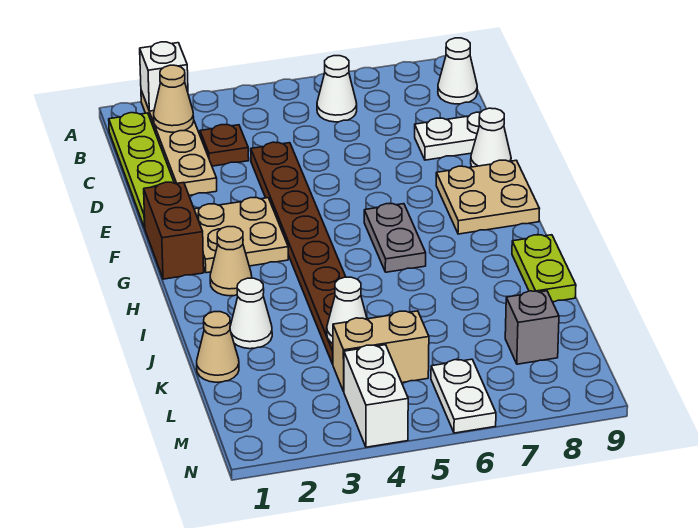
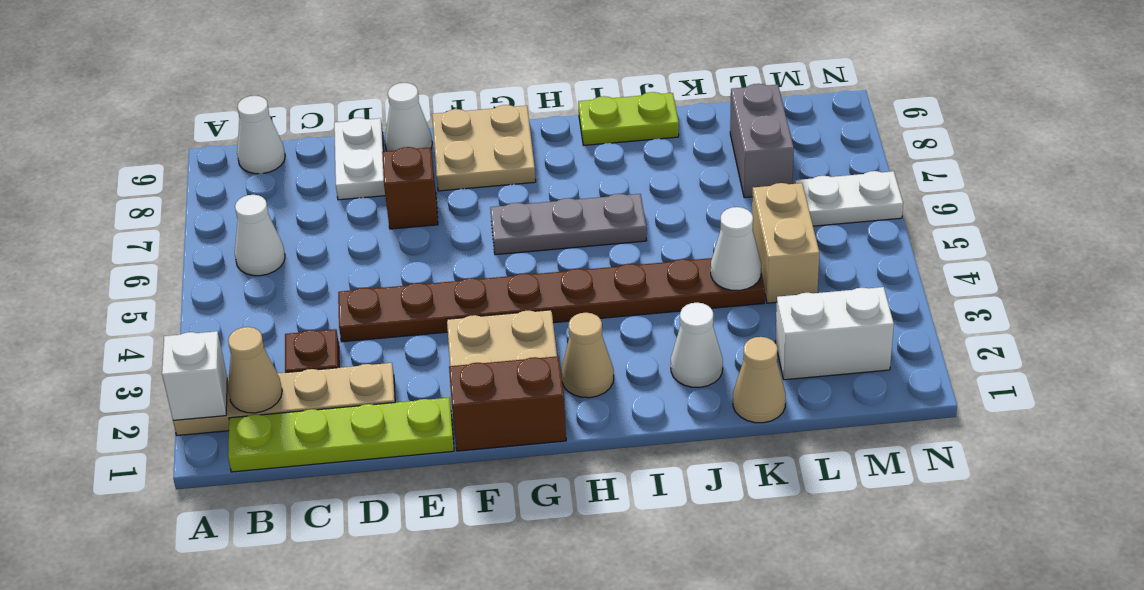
none -> brown brick E7 level 1
grey plate G6:H6 level 1 -> grey plate G6:I6 level 1
grey brick L8 level 1 -> grey brick L7:L8 level 1
white brick M4:N4 level 1 -> white brick L2:M2 level 1

